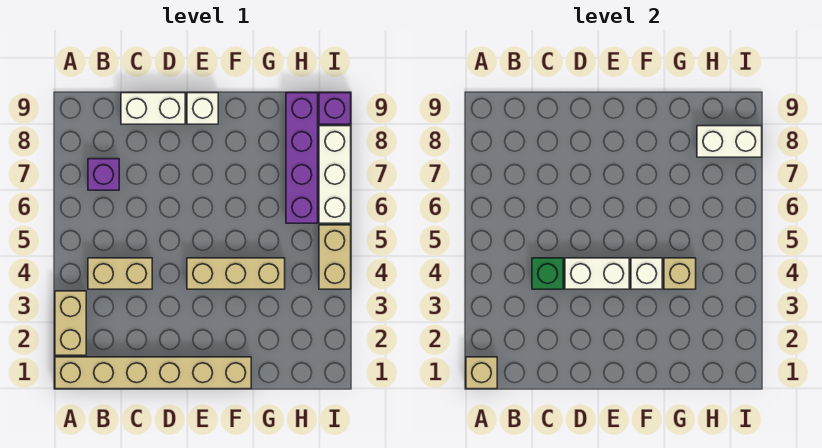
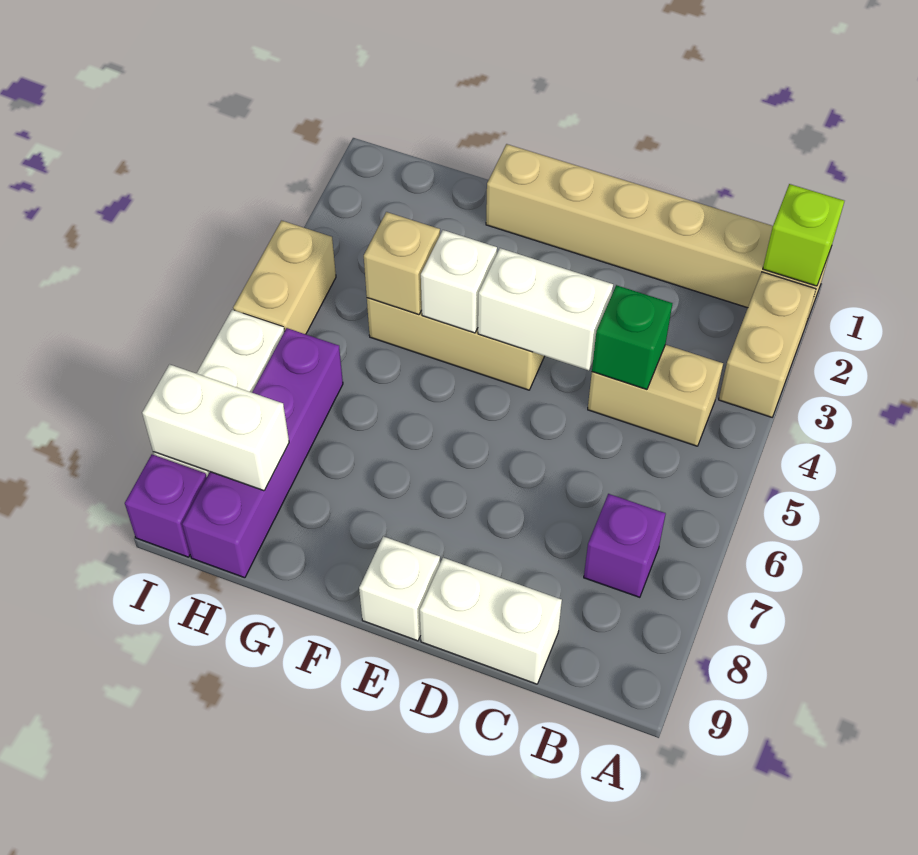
tan brick A1 level 2 -> lime brick A1 level 2

